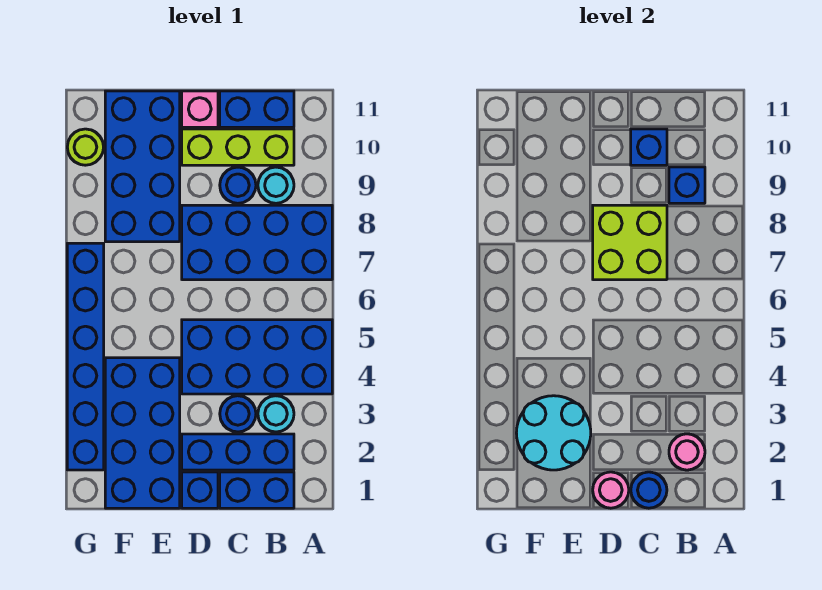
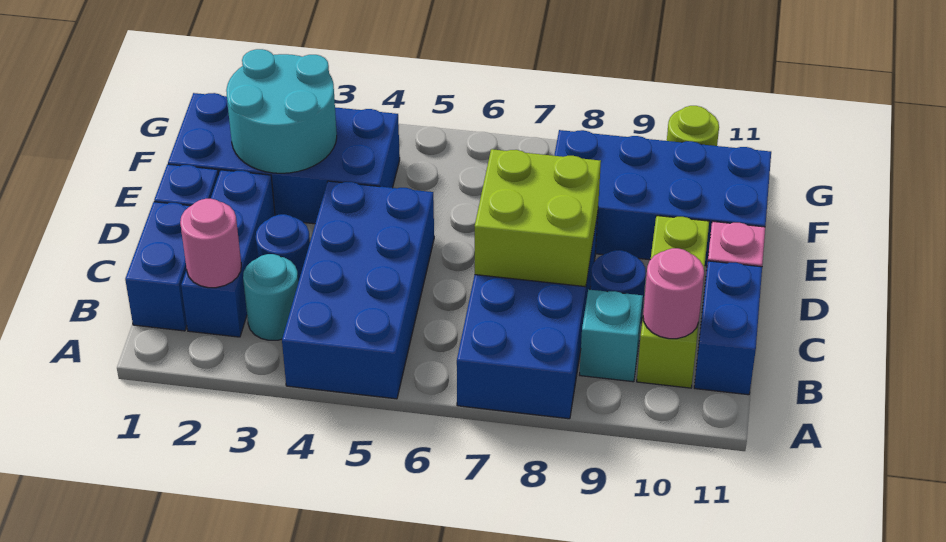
cyan round brick B9 level 1 -> cyan brick B9 level 1
blue brick B9 level 2 -> none
blue round brick C1 level 2 -> none
blue brick C10 level 2 -> none
pink round brick D1 level 2 -> pink round brick B10 level 2
blue brick G2:G7 level 1 -> none

